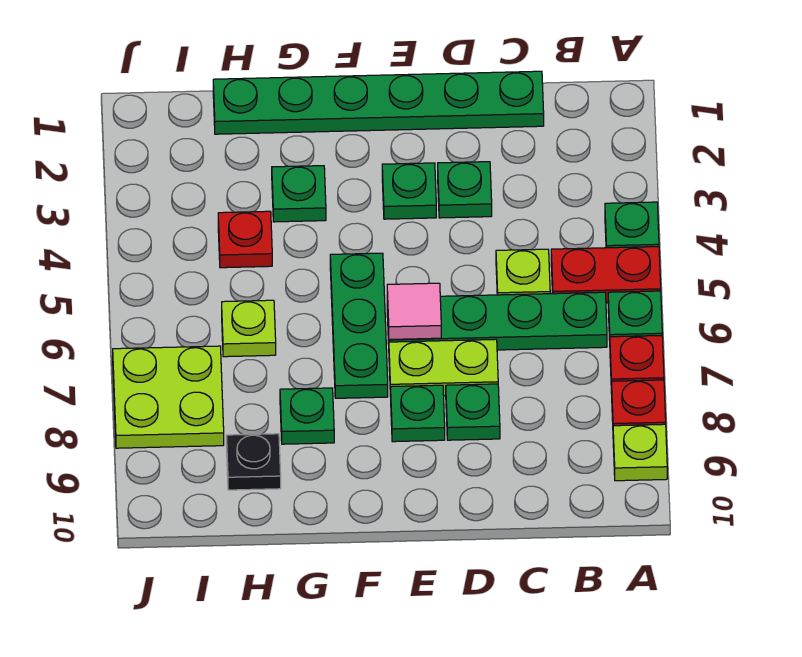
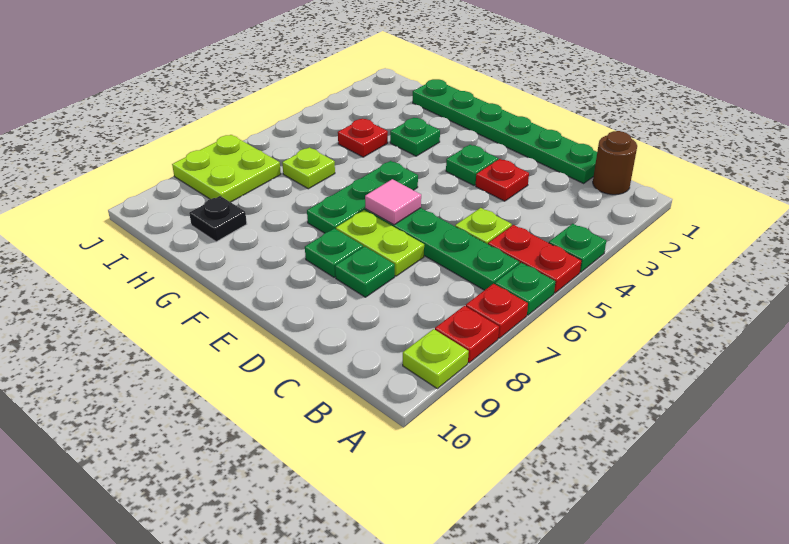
none -> brown round brick B1 level 1
green plate D3 level 1 -> red plate D3 level 1
green plate G8 level 1 -> none

